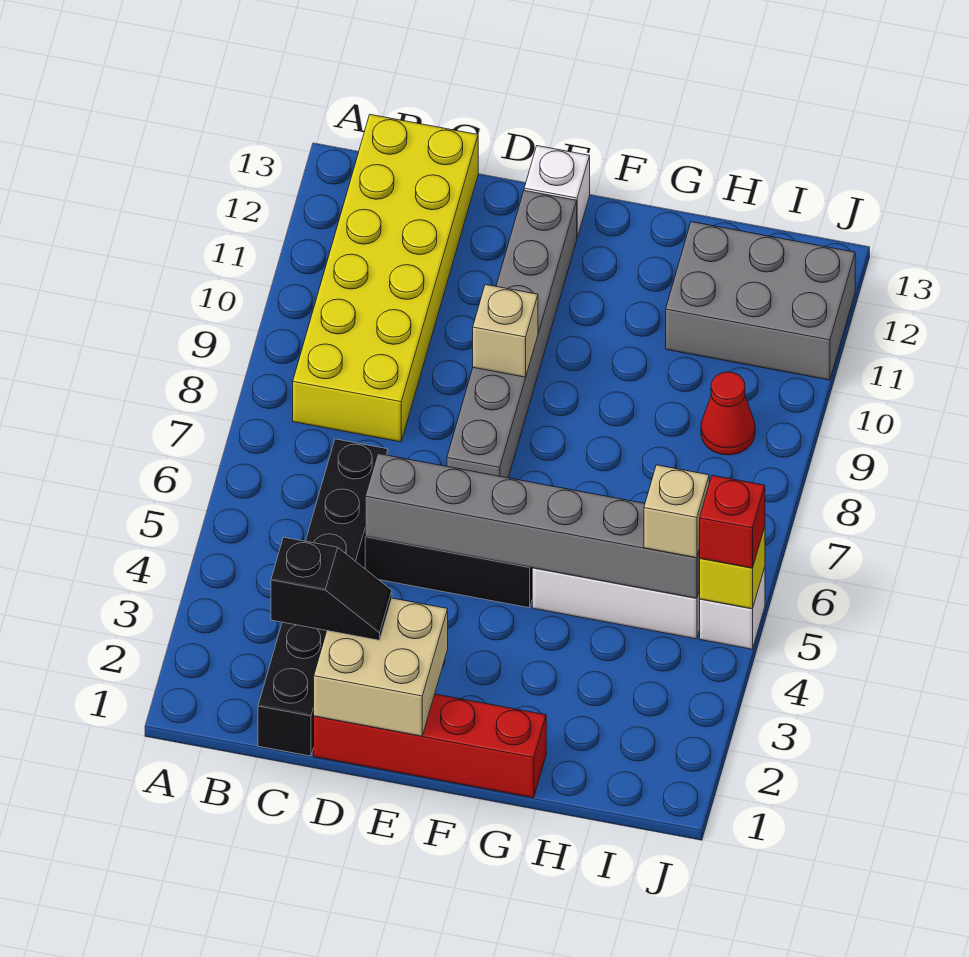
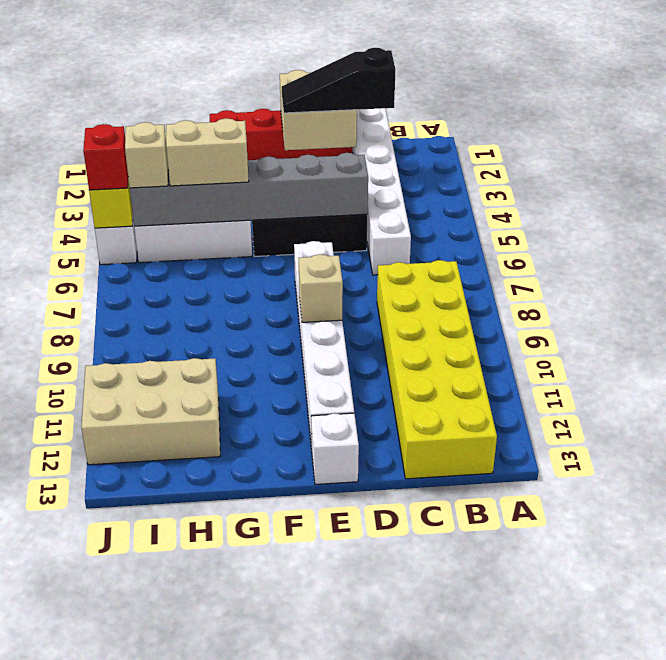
black brick C1:C6 level 1 -> white brick C1:C6 level 1
black slope C2:D2 level 3 top C -> black slope C2:E2 level 3 top C
grey brick E7:E12 level 1 -> white brick E7:E12 level 1
none -> tan brick G5:H5 level 3
grey brick H11:J12 level 1 -> tan brick H11:J12 level 1
red cone I9 level 1 -> none

